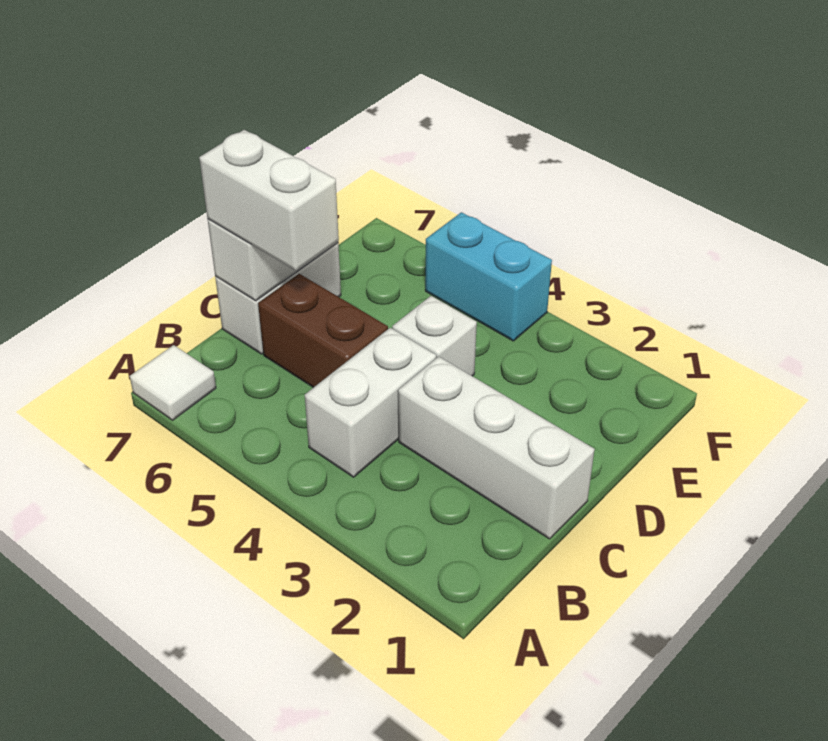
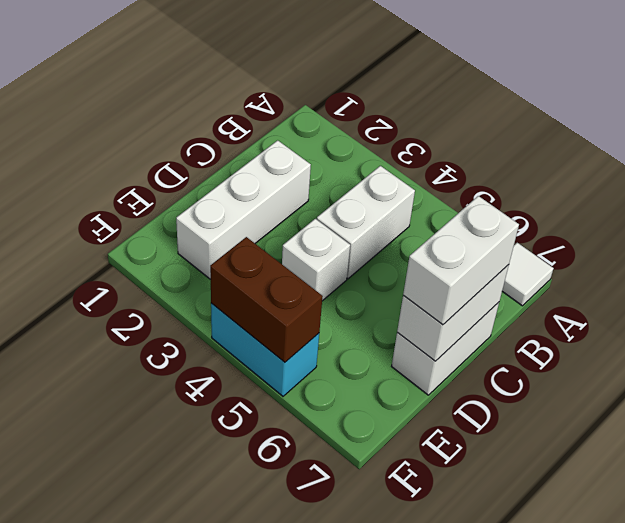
white brick C1:C3 level 1 -> white brick C2:E2 level 1
brown brick C5:C6 level 1 -> brown brick F4:F5 level 2
white brick C6:C7 level 3 -> white brick C7:D7 level 3

